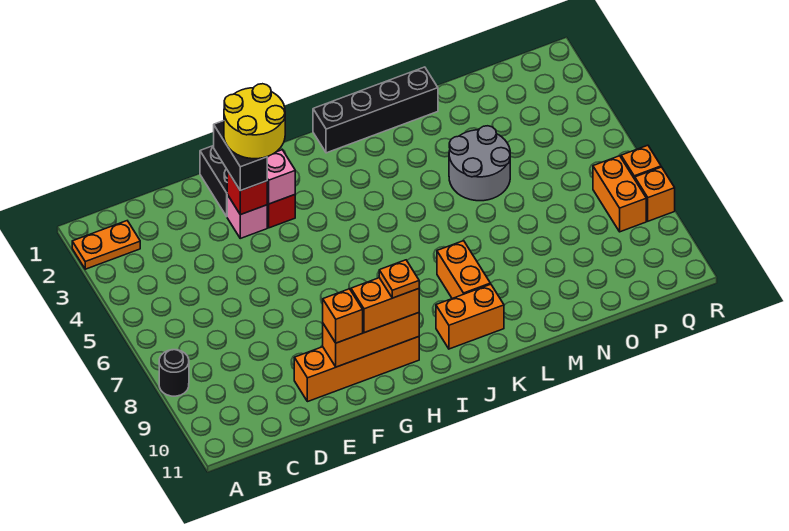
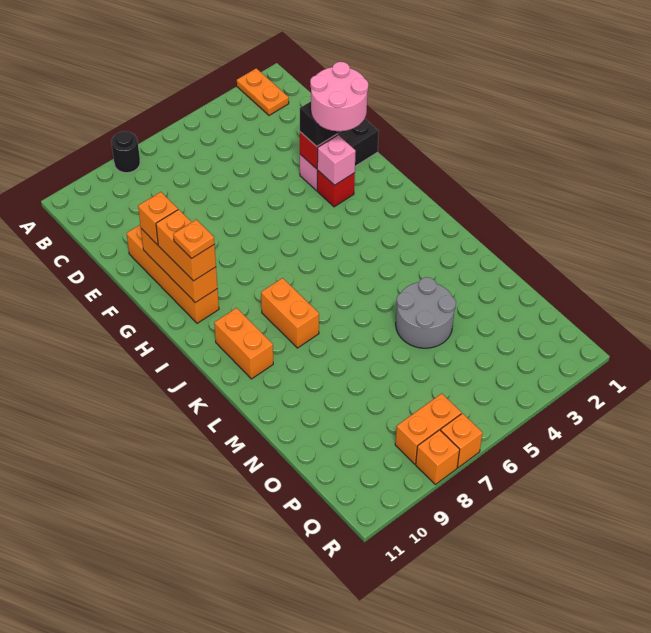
yellow round brick F2:G3 level 4 -> pink round brick F2:G3 level 4
black brick J1:M1 level 1 -> none
orange brick K8:K9 level 1 -> orange brick J8:K8 level 1

